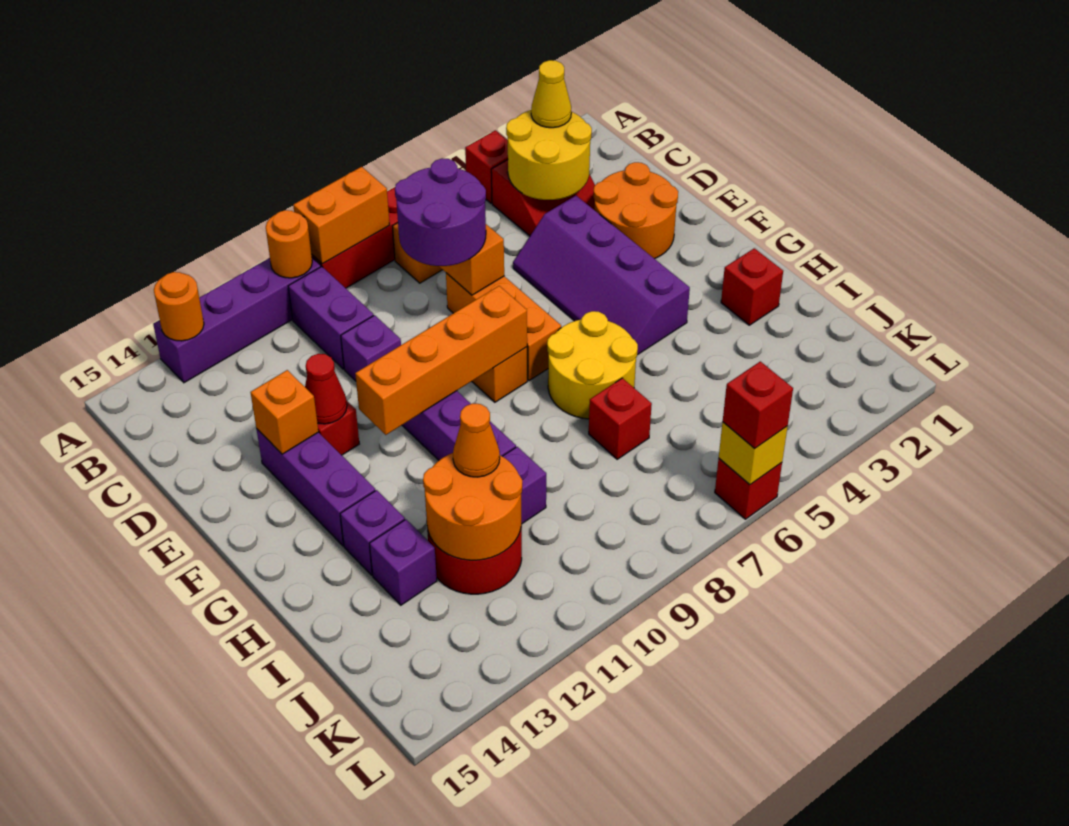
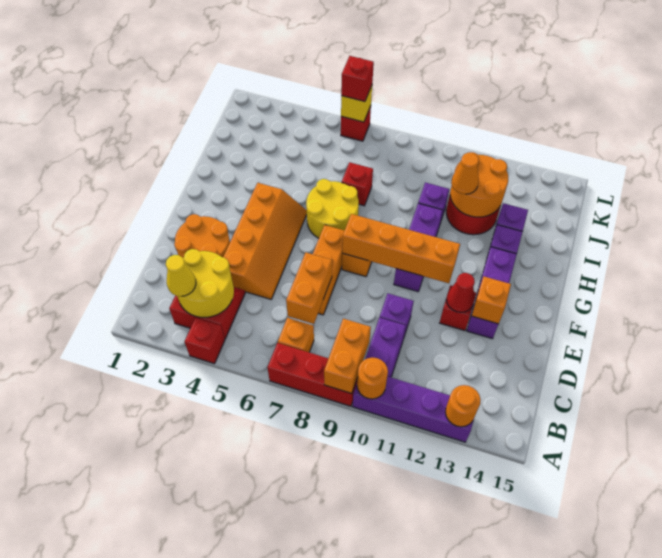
orange brick A8:A9 level 2 -> orange brick A9:B9 level 2
purple round brick C7:D8 level 3 -> none
purple slope D4:G5 level 1 top 4 -> orange slope D4:G5 level 1 top 4
red brick H2 level 1 -> none

